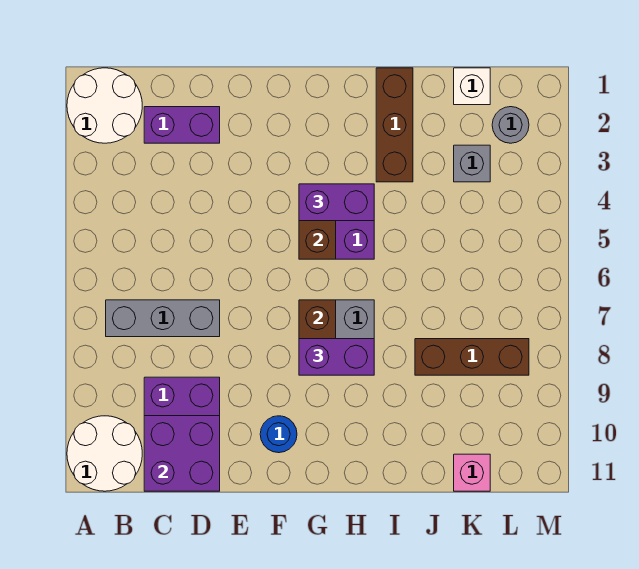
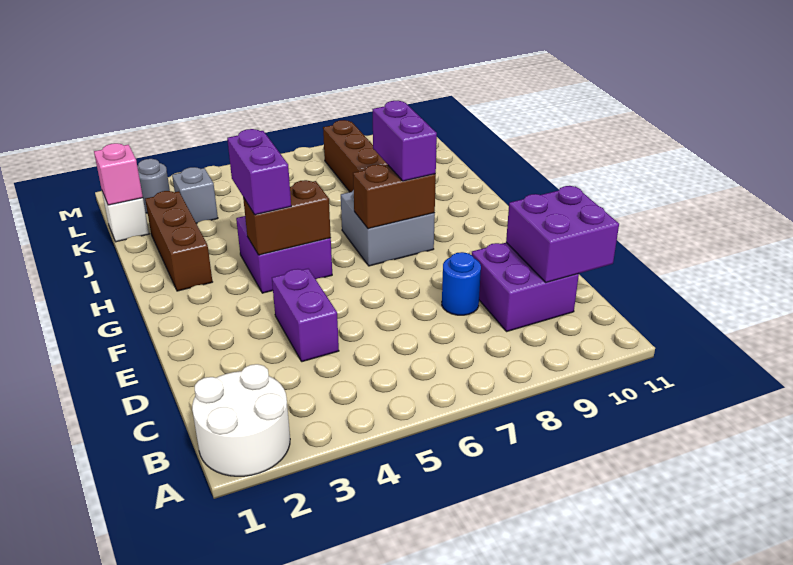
white round brick A10:B11 level 1 -> none
grey brick B7:D7 level 1 -> none
purple brick C2:D2 level 1 -> purple brick D4:E4 level 1
blue round brick F10 level 1 -> blue round brick D8 level 1
brown brick I1:I3 level 1 -> brown brick H2:J2 level 1
pink brick K11 level 1 -> pink brick K1 level 2

